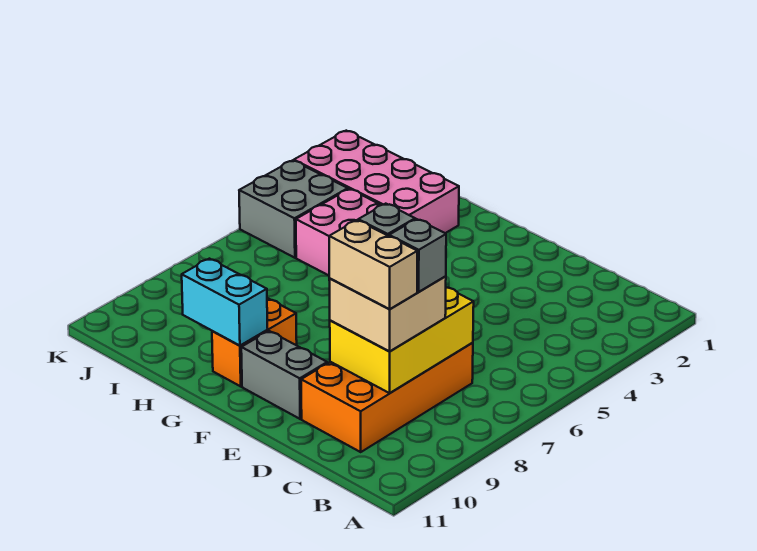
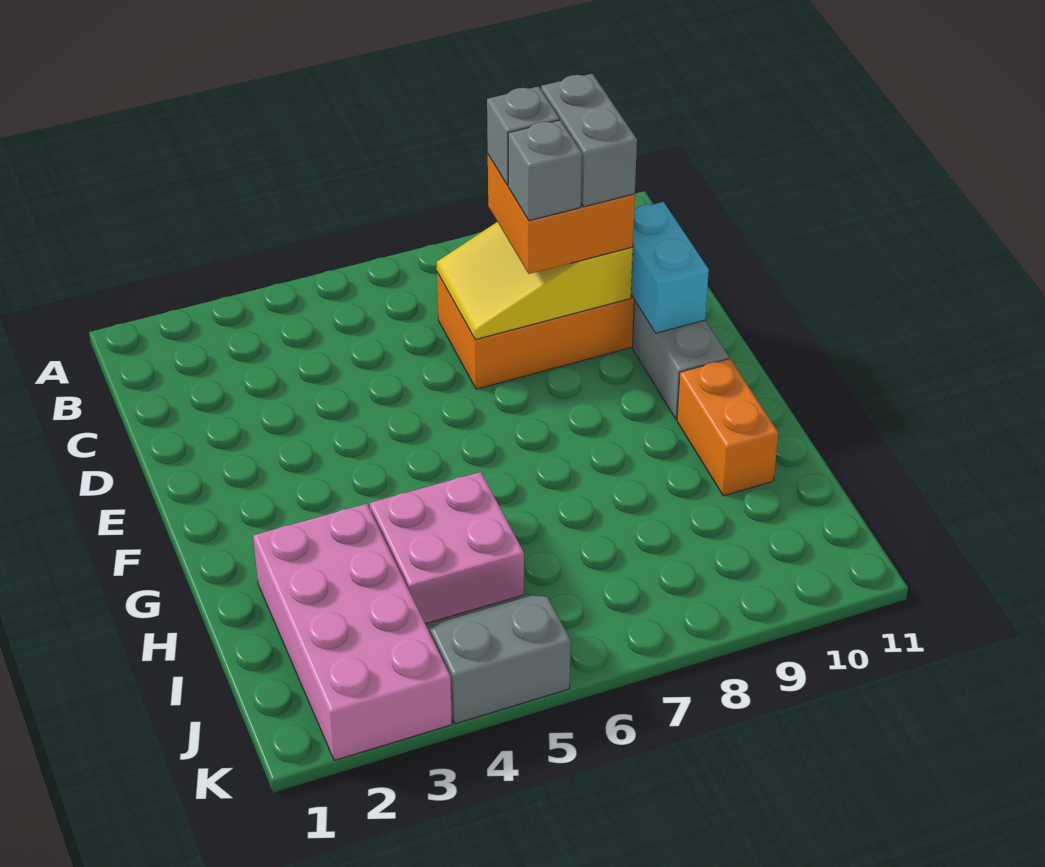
yellow brick C7:D9 level 2 -> yellow slope C7:D9 level 2 top 9
tan brick C8:D9 level 3 -> orange brick C8:D9 level 3
tan brick C9:D9 level 4 -> grey brick C9:D9 level 4
orange brick G9:G10 level 1 -> orange brick G10:H10 level 1
cyan brick G10:H10 level 2 -> cyan brick D10:E10 level 2
grey brick J4:K5 level 1 -> grey slope J4:K5 level 1 top K

